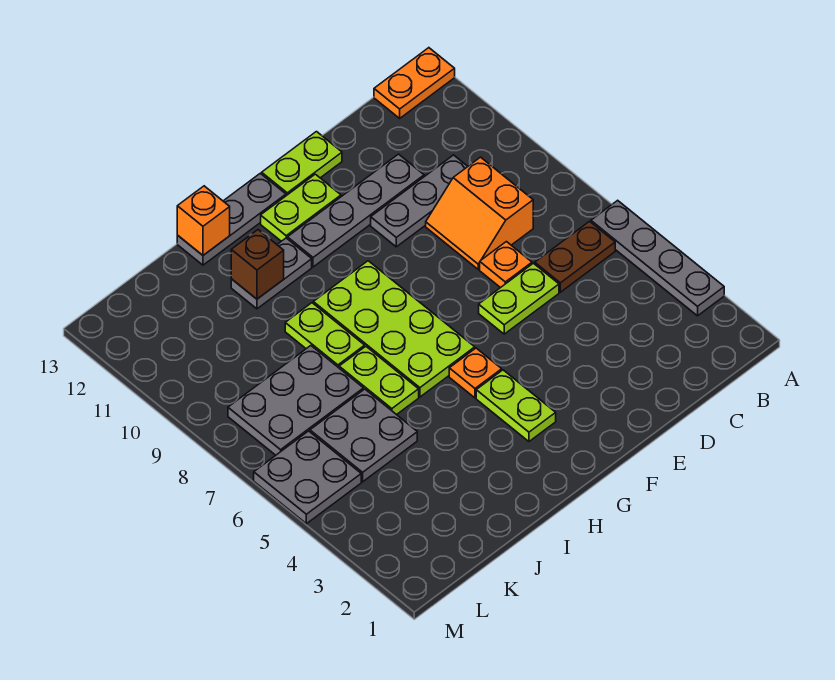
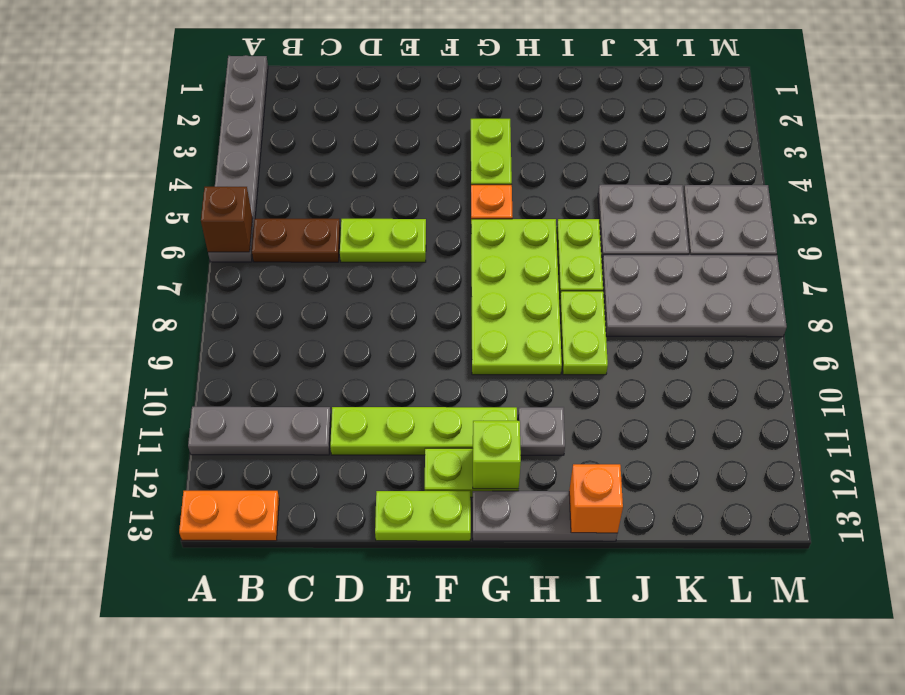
grey plate A3:A6 level 1 -> grey plate A1:A6 level 1
orange slope C8:D9 level 1 top C -> none
grey plate C10:E10 level 1 -> grey plate A11:C11 level 1
orange plate D7 level 1 -> none
grey plate D11:G11 level 1 -> lime plate D11:G11 level 1
none -> lime brick G12 level 2
grey plate H11:I11 level 1 -> grey plate H11 level 1
brown brick I11 level 2 -> brown brick A6 level 2
grey plate J7:L8 level 1 -> grey plate J7:M8 level 1

